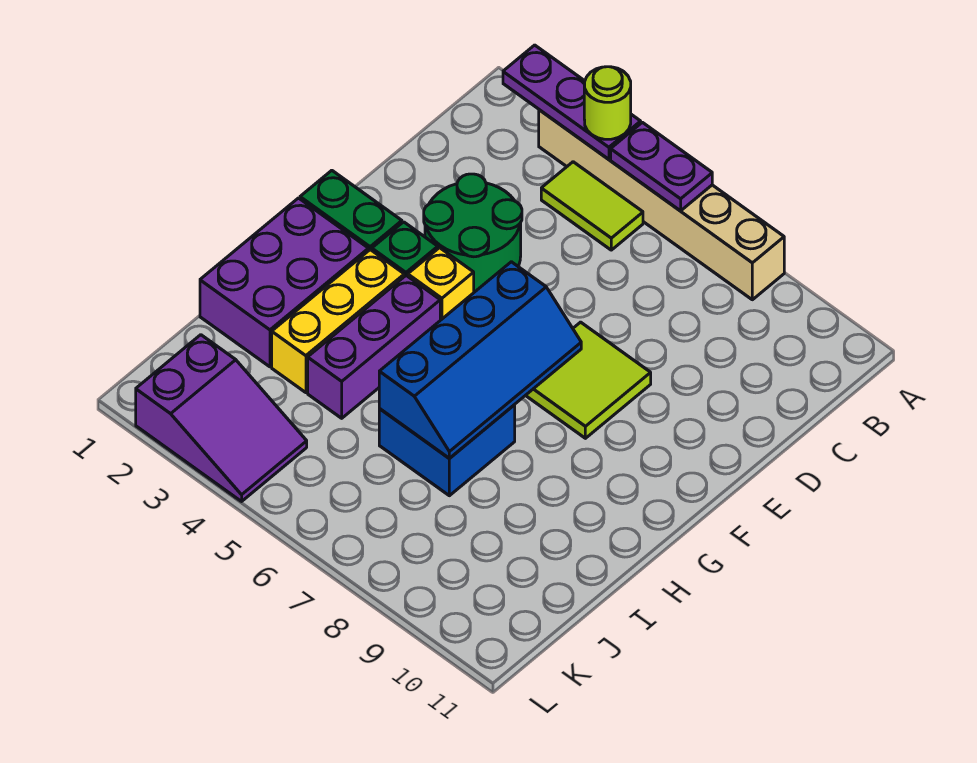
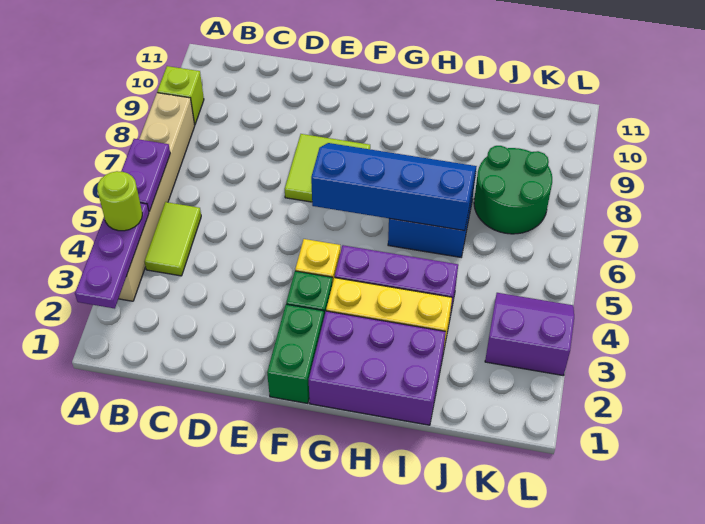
none -> lime brick A9 level 1
green round brick D3:E4 level 1 -> green round brick J7:K8 level 1
purple slope K2:L4 level 1 top 2 -> purple slope K3:L4 level 1 top 3

